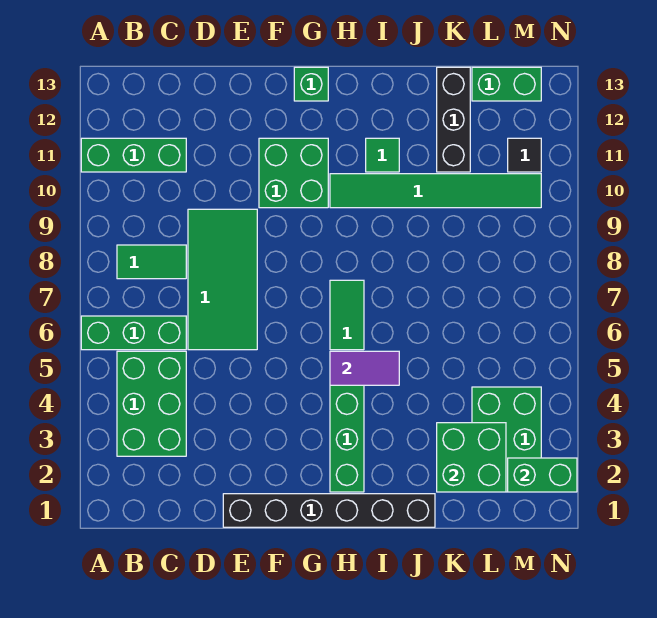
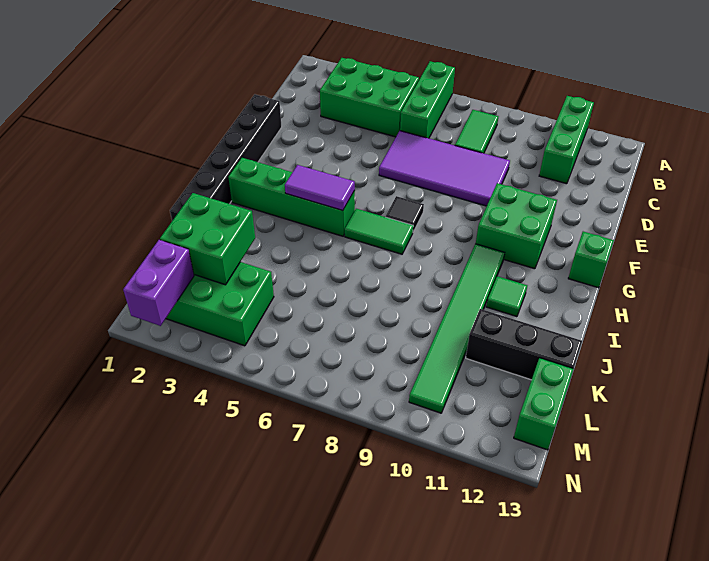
green tile D6:E9 level 1 -> purple tile D6:E9 level 1
purple tile H5:I5 level 2 -> purple tile H4:H5 level 2
green brick M2:N2 level 2 -> purple brick M2:N2 level 2
black tile M11 level 1 -> black tile G7 level 1

